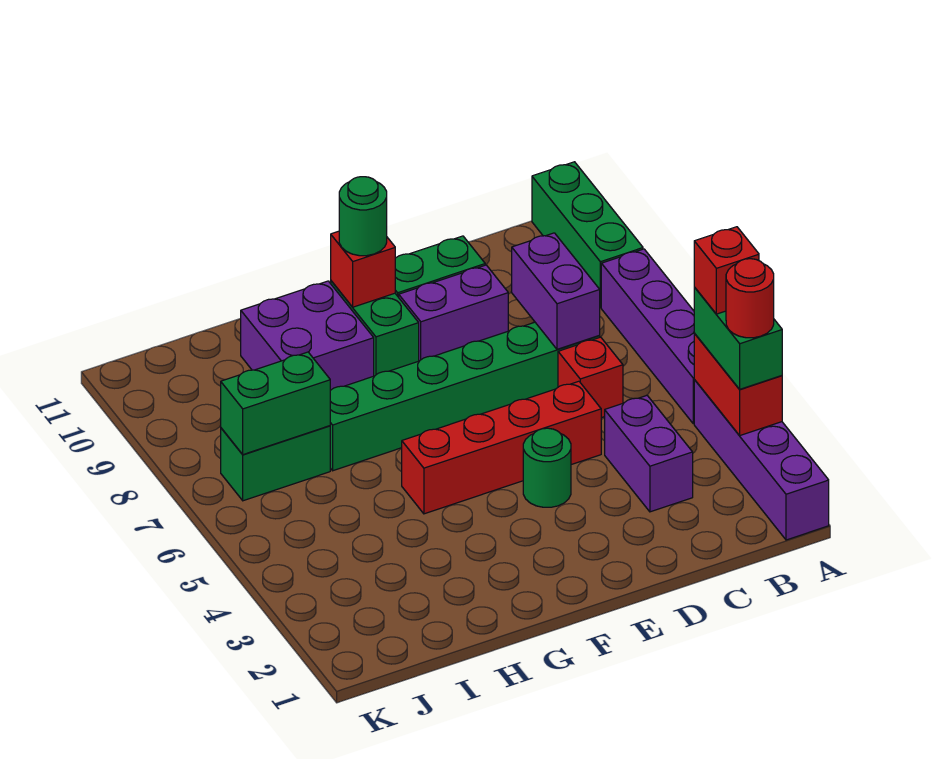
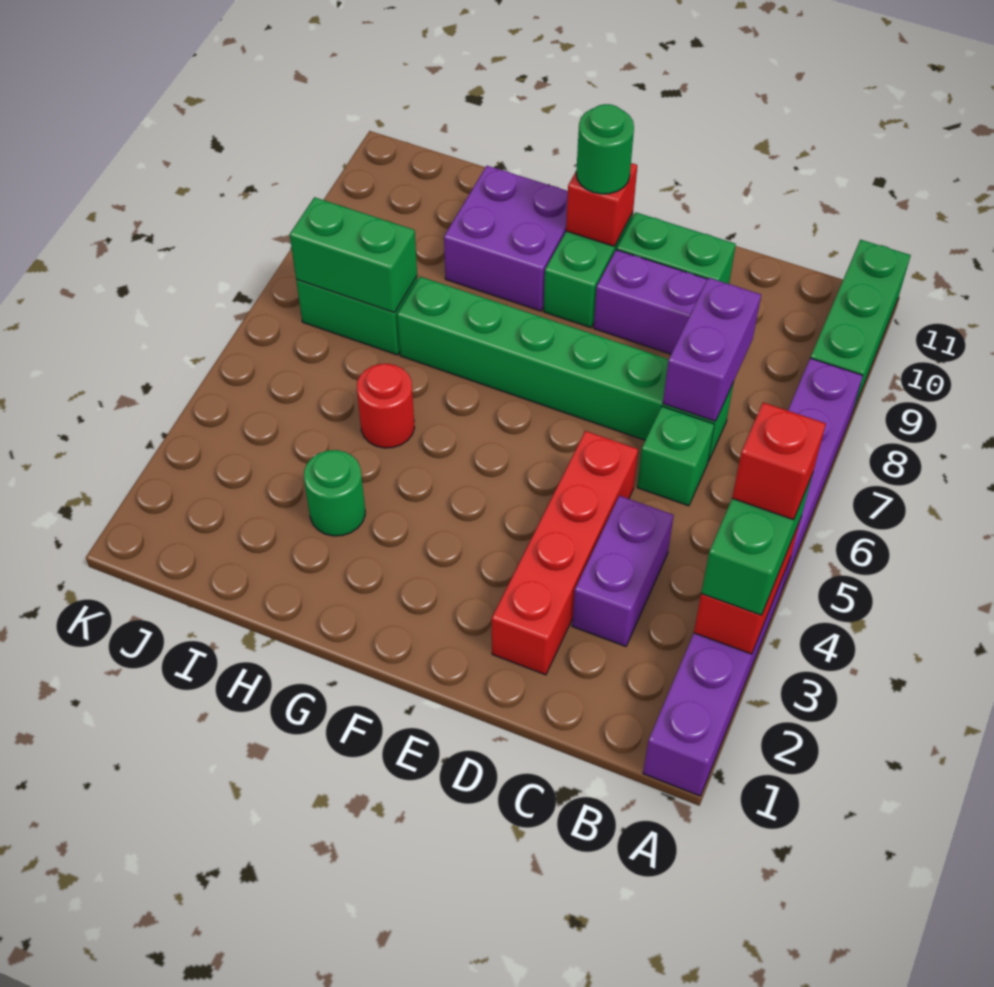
red round brick A3 level 4 -> red round brick H5 level 1
red brick C6 level 1 -> green brick C6 level 1
red brick D5:G5 level 1 -> red brick D2:D5 level 1
green round brick E4 level 1 -> green round brick H3 level 1

